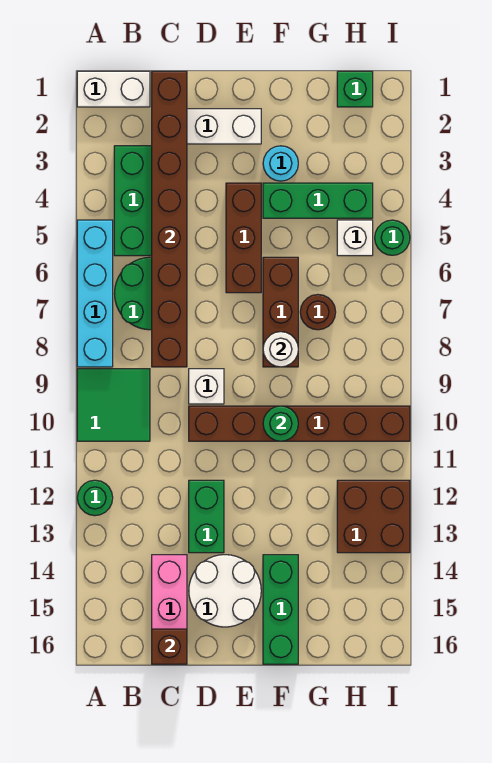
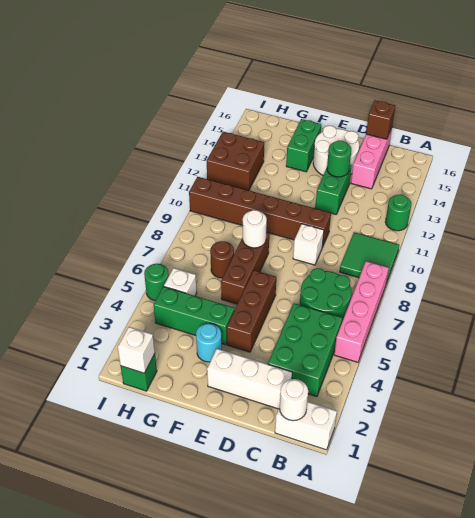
cyan brick A5:A8 level 1 -> pink brick A5:A8 level 1
none -> white round brick B1 level 2
brown brick C1:C8 level 2 -> none
green round brick F10 level 2 -> green round brick D13 level 2
green brick F14:F16 level 1 -> green brick F14:F15 level 1
none -> white brick H1 level 2

